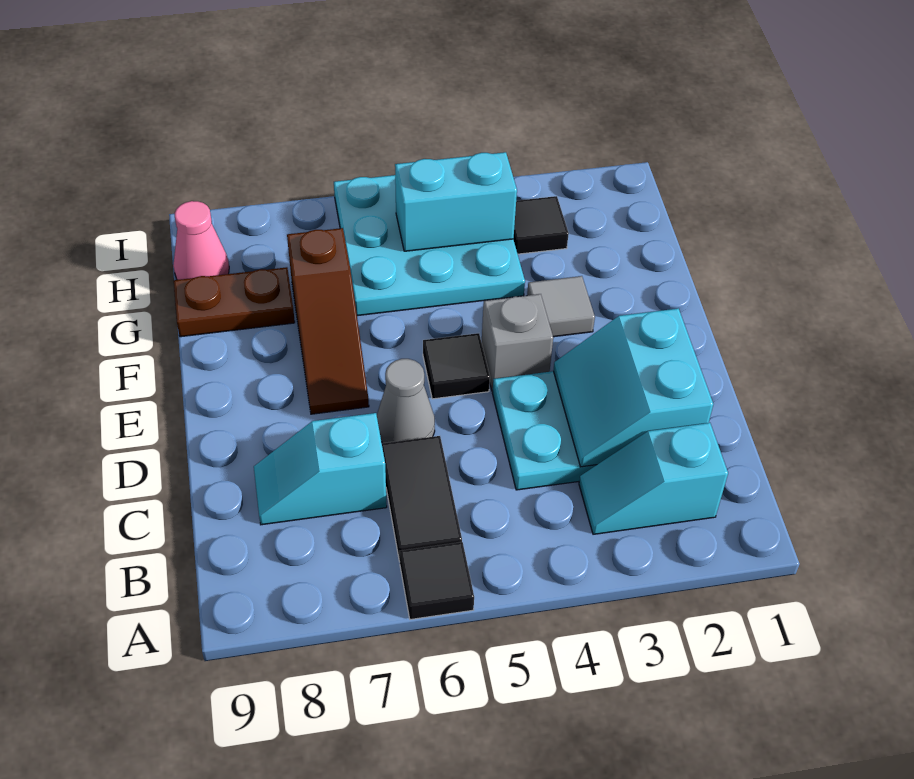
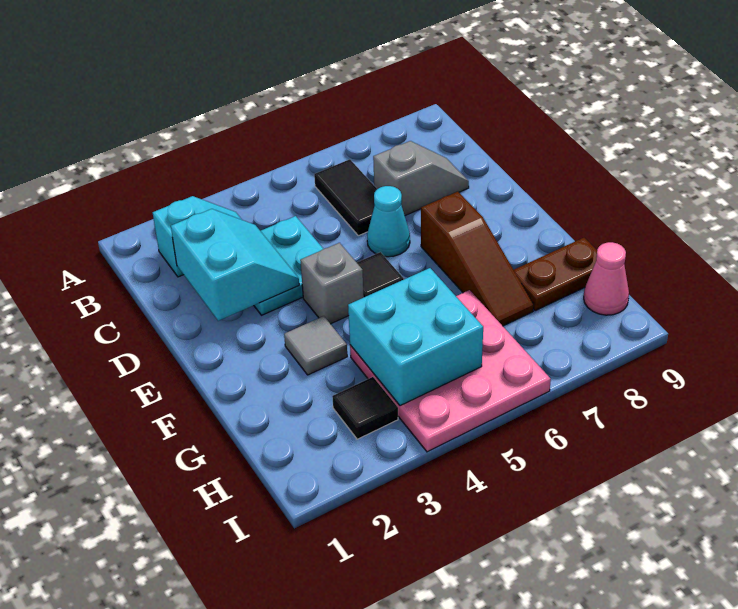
black tile A6 level 1 -> none
cyan slope C7:C8 level 1 top 7 -> grey slope C7:C8 level 1 top 7
grey cone D6 level 1 -> cyan cone D6 level 1
brown slope E7:G7 level 1 top G -> brown slope E7:G7 level 1 top E
cyan plate G4:I6 level 1 -> pink plate G4:I6 level 1
cyan brick H4:H5 level 2 -> cyan brick G4:H5 level 2

